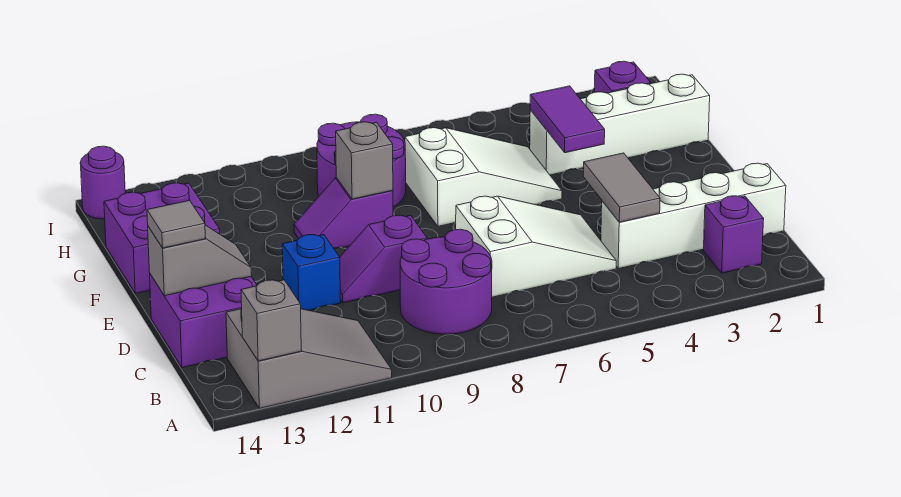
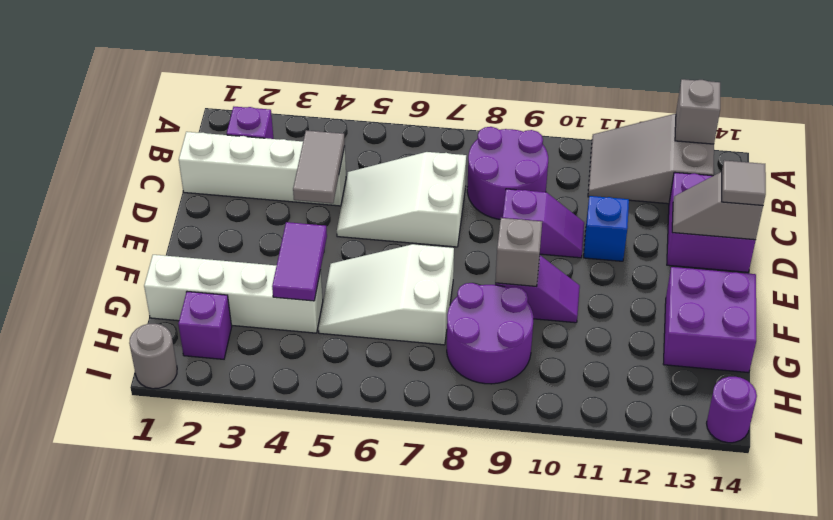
none -> grey round brick I1 level 1

